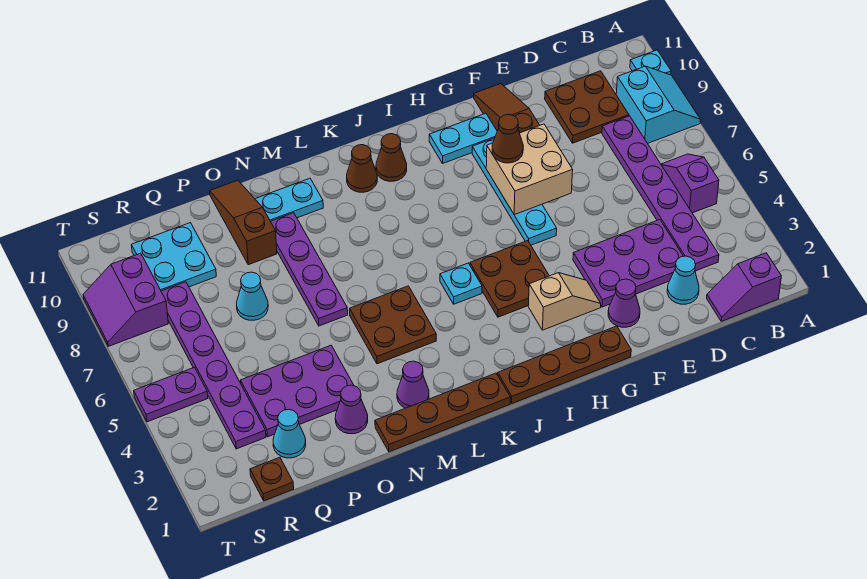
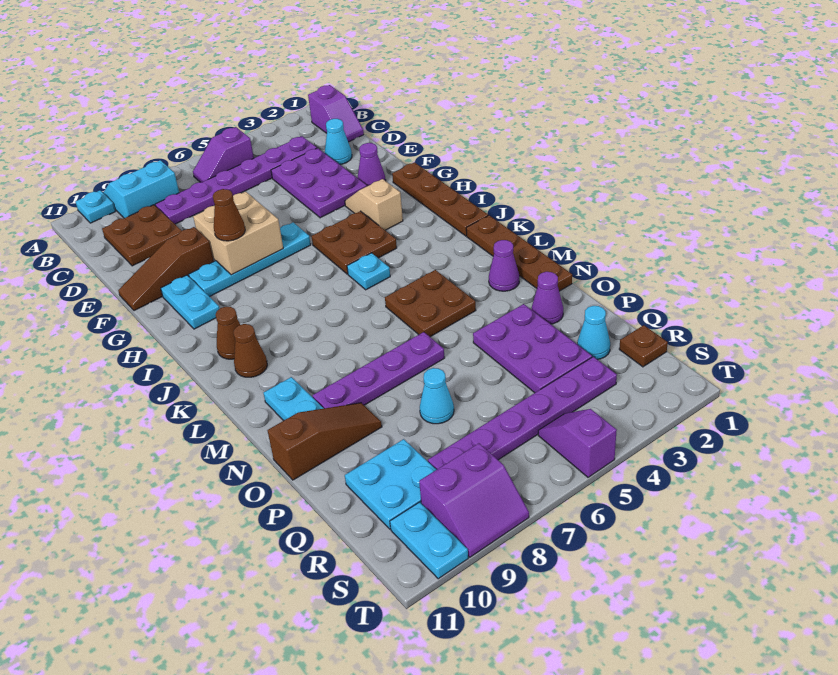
brown slope O9:O11 level 1 top 9 -> brown slope O9:O11 level 1 top 11
purple plate S5:T5 level 1 -> purple slope S5:T5 level 1 top T
none -> cyan plate S10:T10 level 1

